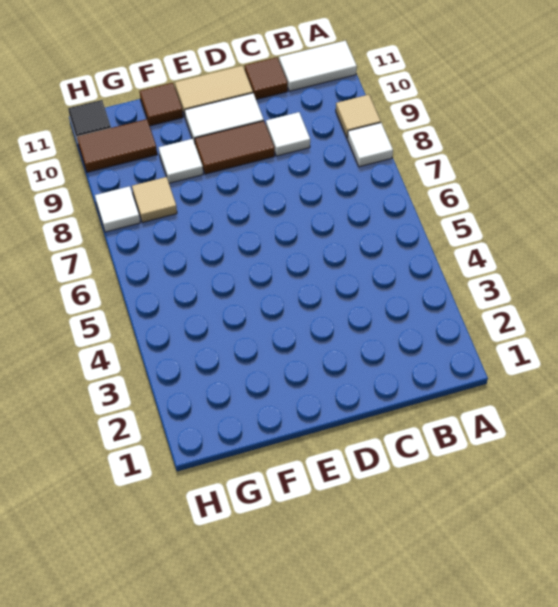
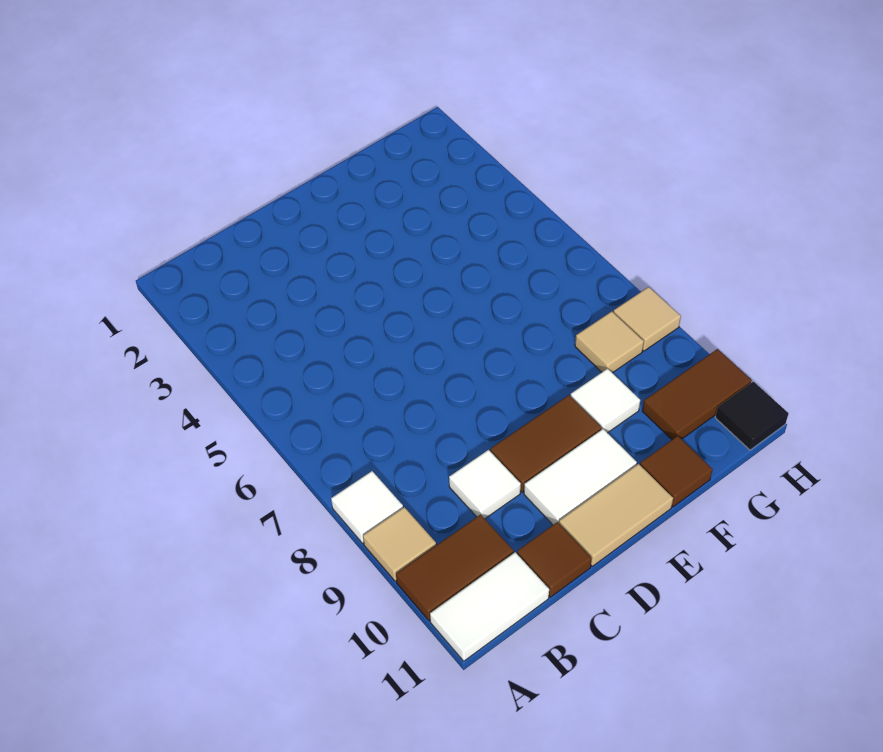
none -> brown tile A10:B10 level 1
white tile H8 level 1 -> tan tile H8 level 1

